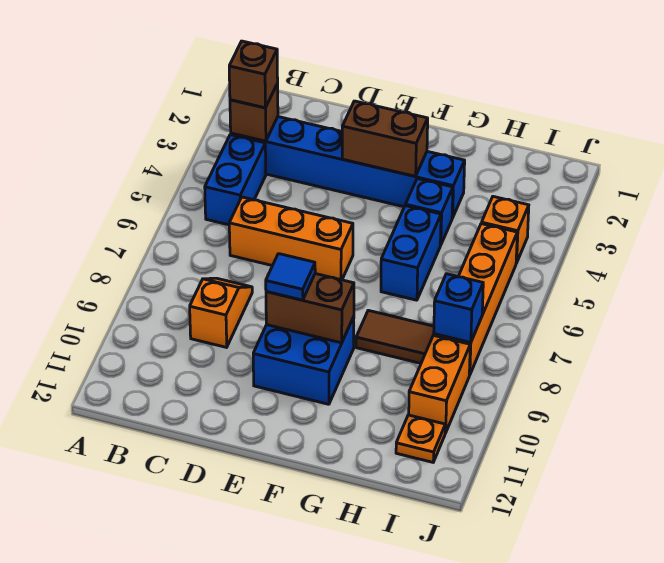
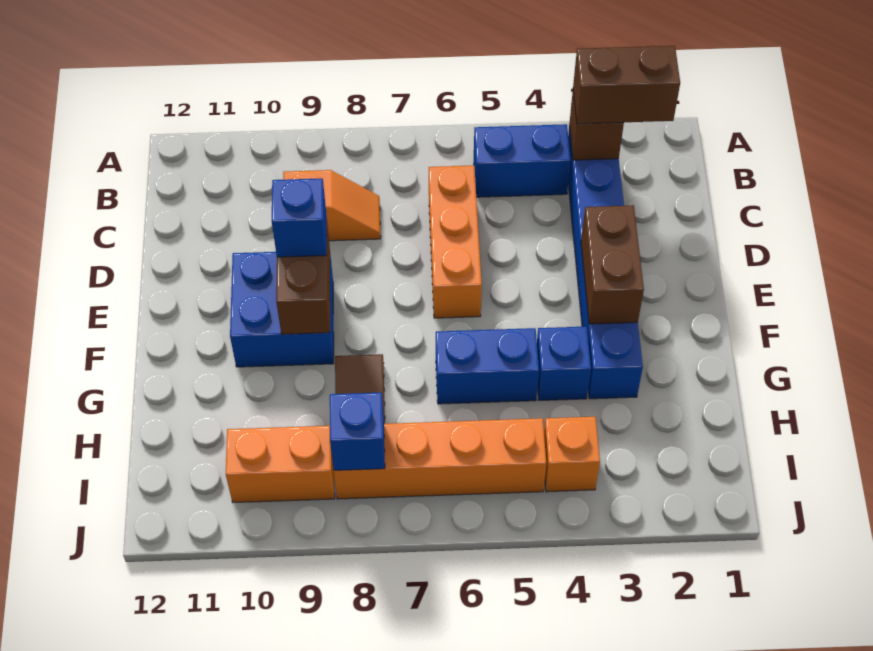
brown brick B3 level 3 -> brown brick B2:B3 level 3
blue tile E9 level 3 -> blue brick E9 level 3
orange plate I11 level 1 -> none

